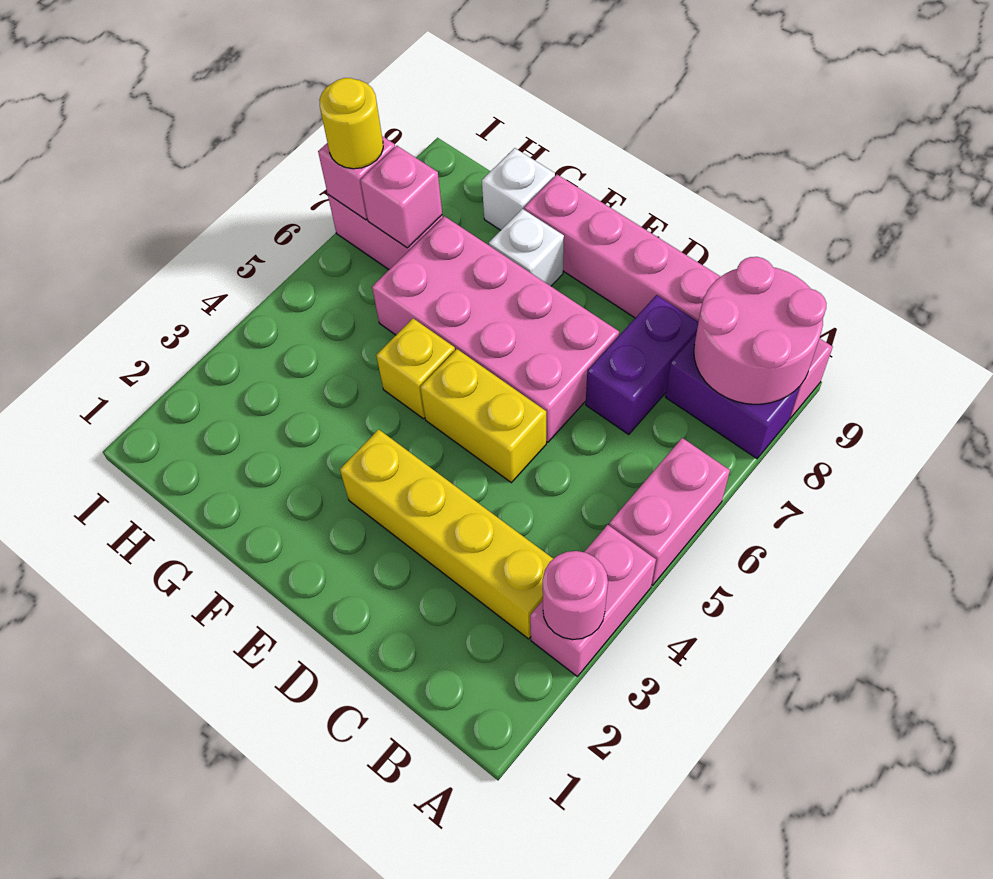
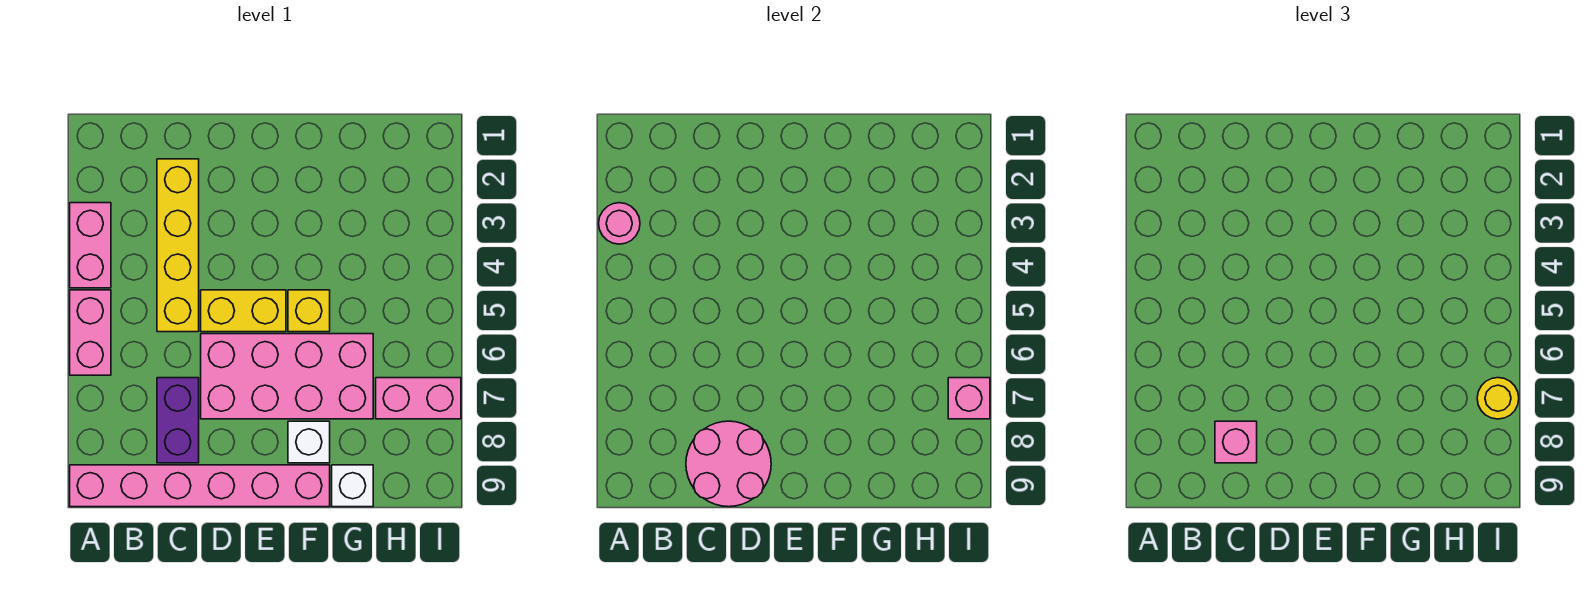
purple brick A8:B8 level 1 -> none
pink round brick A8:B9 level 2 -> pink round brick C8:D9 level 2
yellow brick B3:E3 level 1 -> yellow brick C2:C5 level 1
pink brick H7 level 2 -> pink brick C8 level 3

